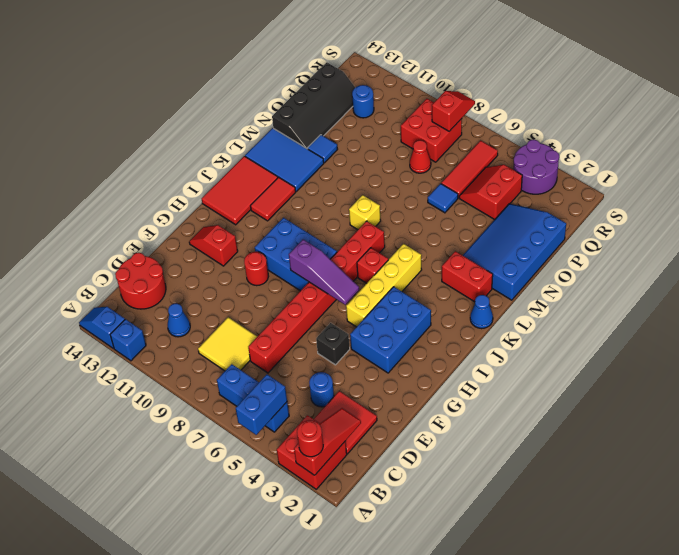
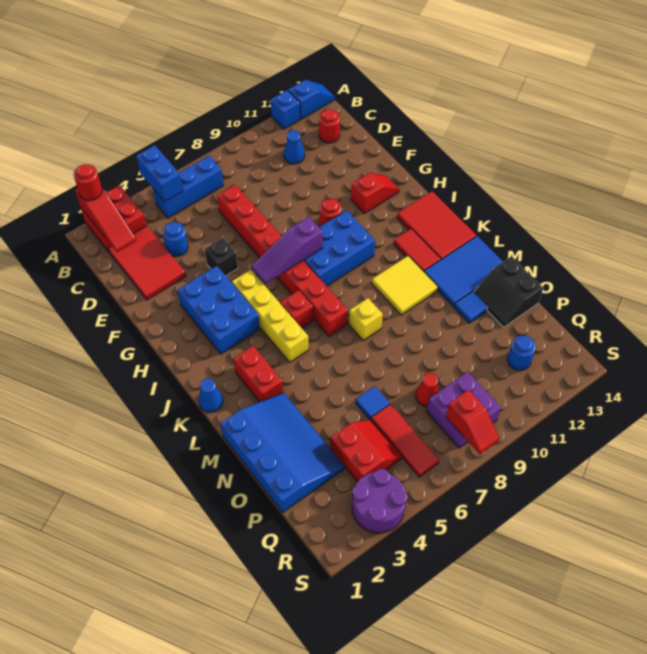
red tile C2:D3 level 1 -> red tile C2:E3 level 1
yellow tile C8:D9 level 1 -> yellow tile K10:L11 level 1
red round brick C13:D14 level 1 -> red round brick C13 level 1
red brick L2:L3 level 1 -> red brick K3:L3 level 1
black slope N13:Q14 level 1 top 14 -> black slope N13:O14 level 1 top 14
red brick Q8:R9 level 1 -> purple brick Q8:R9 level 1

